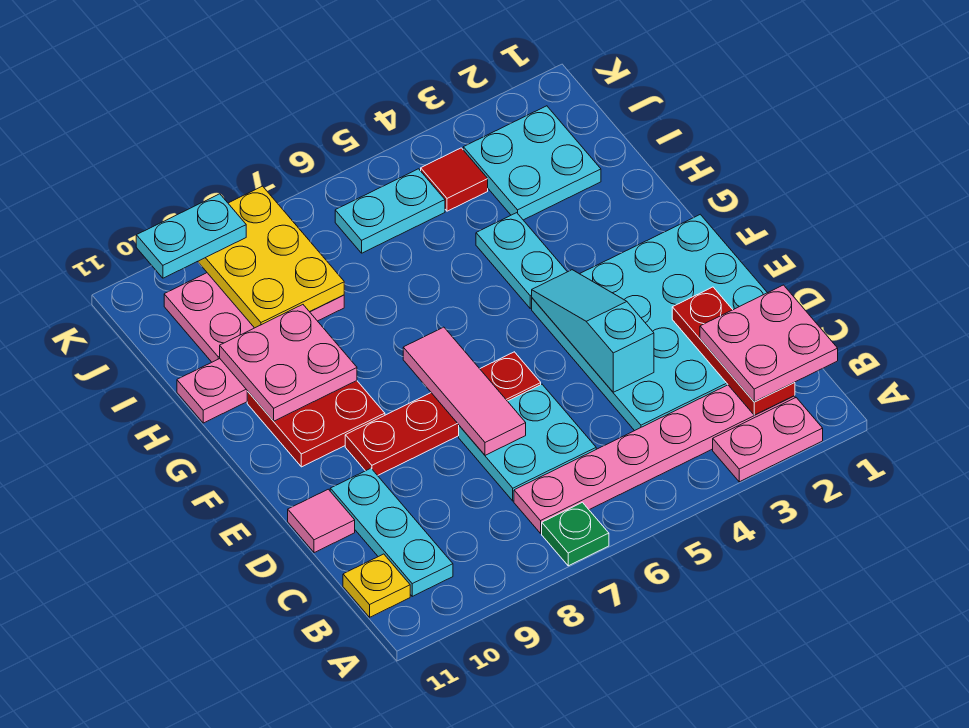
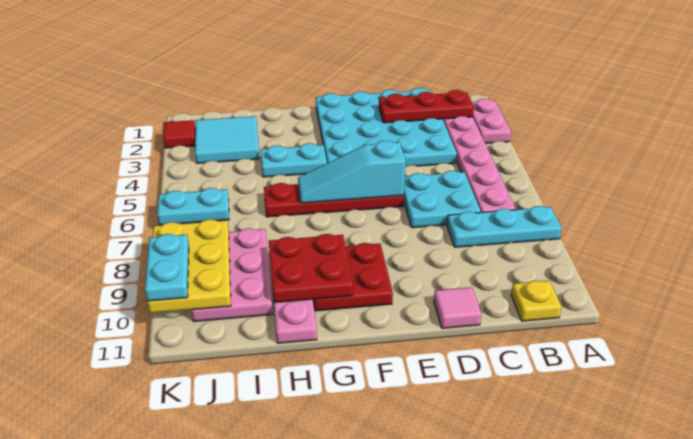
green plate A7 level 1 -> none
pink plate B1:C2 level 3 -> none
cyan plate B10:D10 level 1 -> cyan plate A8:C8 level 1
cyan slope D4:F4 level 2 top D -> cyan slope E6:G6 level 2 top E
pink tile D7:F7 level 2 -> none
red plate E6:E9 level 1 -> red plate E6:H6 level 1
pink plate G9:H10 level 2 -> red plate G9:H10 level 2
cyan plate I2:J3 level 1 -> cyan tile I2:J3 level 1
yellow plate I8:K9 level 2 -> yellow plate J8:K10 level 2
red tile J4 level 1 -> red tile K2 level 1
cyan plate J5:J6 level 1 -> cyan plate J6:K6 level 1

